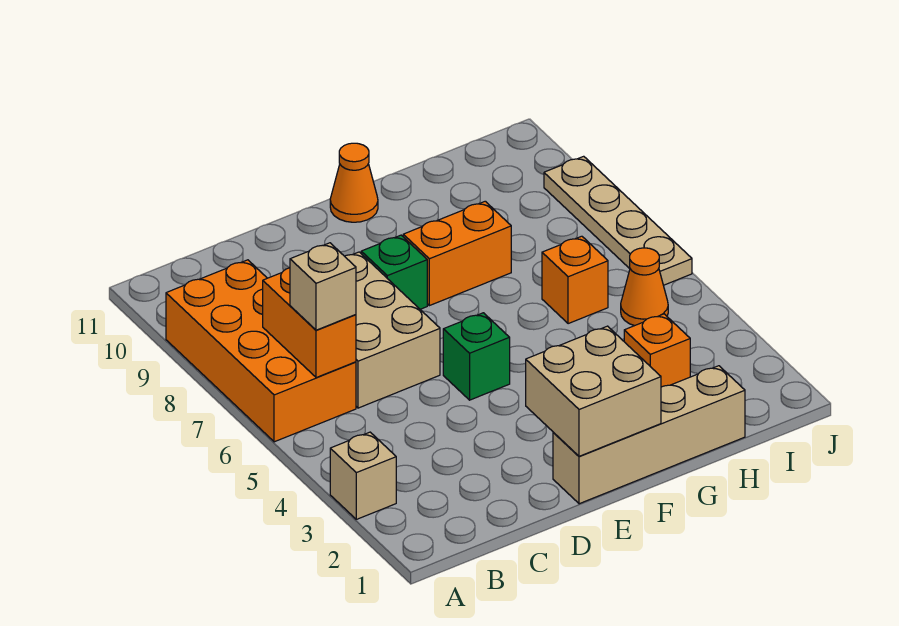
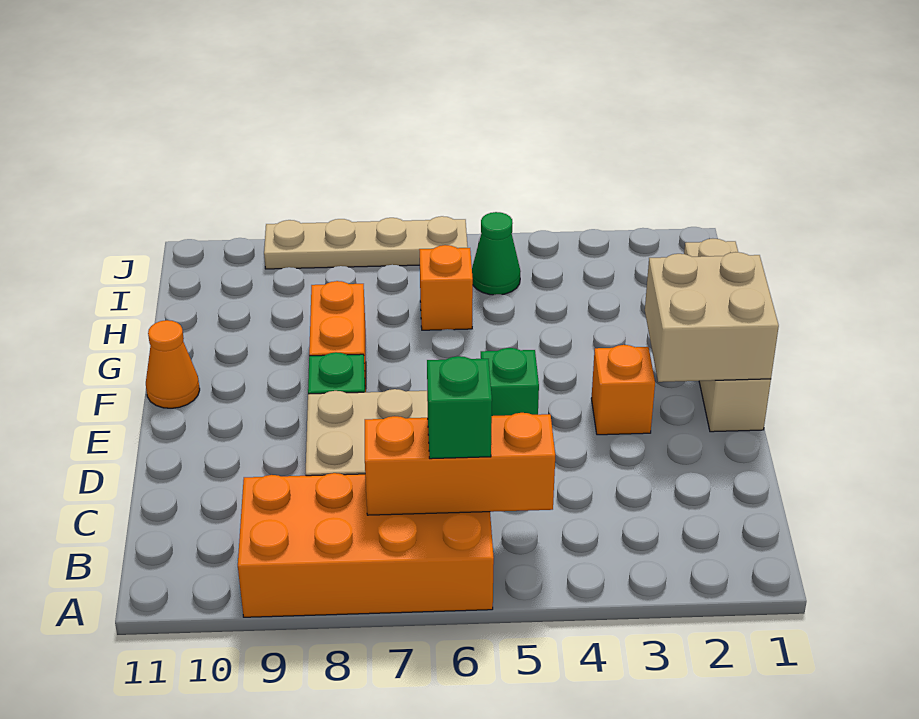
tan brick A3 level 1 -> none
orange brick B6:B7 level 2 -> orange brick B5:B7 level 2
tan brick B6 level 3 -> green brick B6 level 3
orange brick H3 level 1 -> orange brick E3 level 1
orange cone I5 level 1 -> green cone I5 level 1

